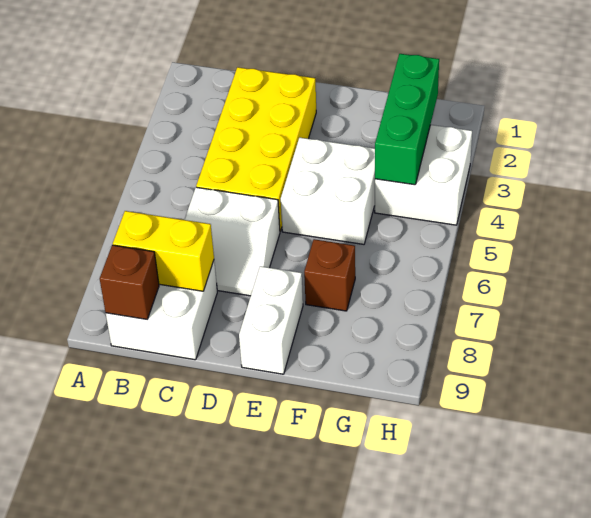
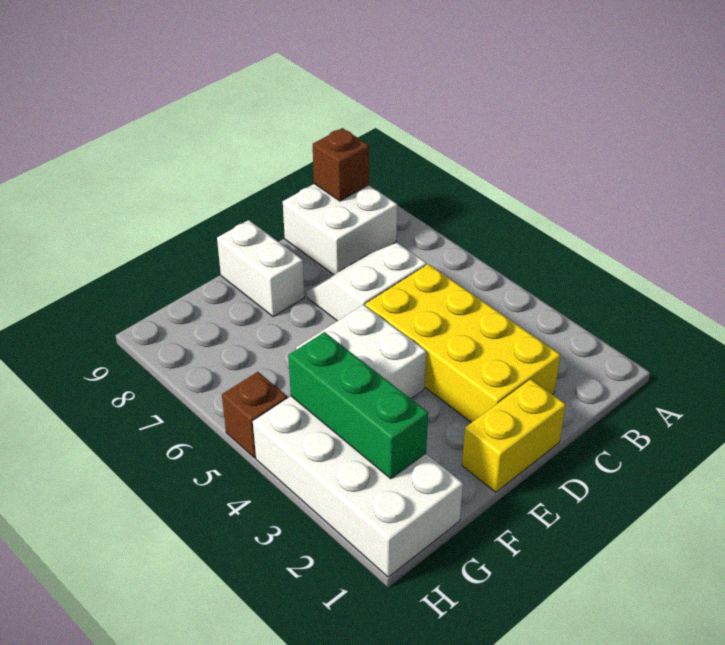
yellow brick B8:C8 level 2 -> yellow brick D1:E1 level 1
brown brick F7 level 1 -> brown brick H5 level 1
white brick G3:H4 level 1 -> white brick G1:H4 level 1

